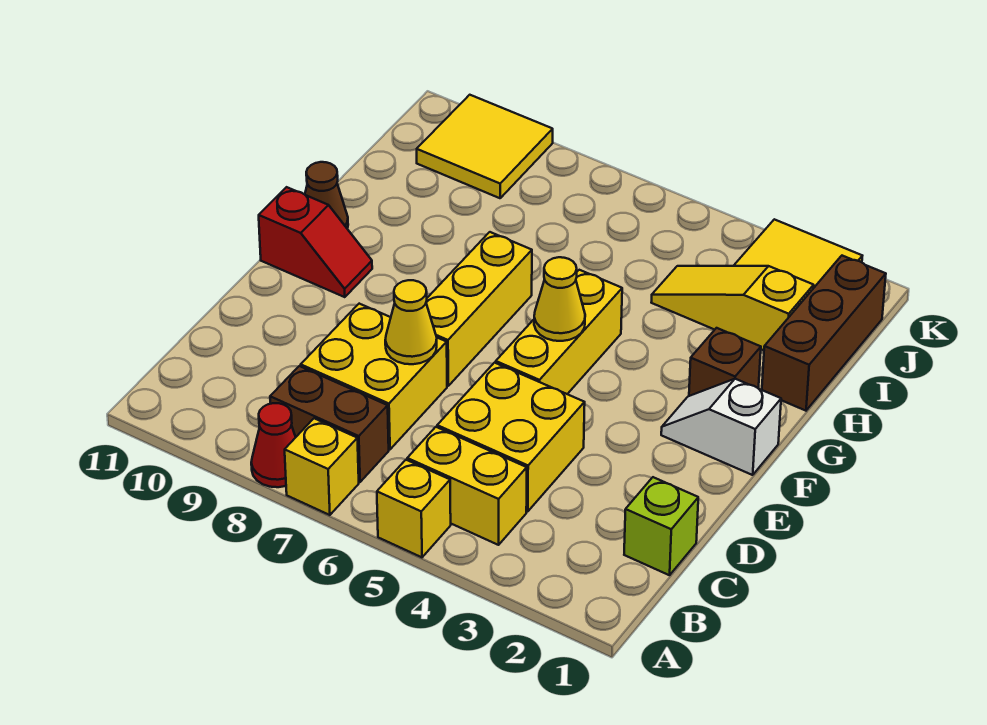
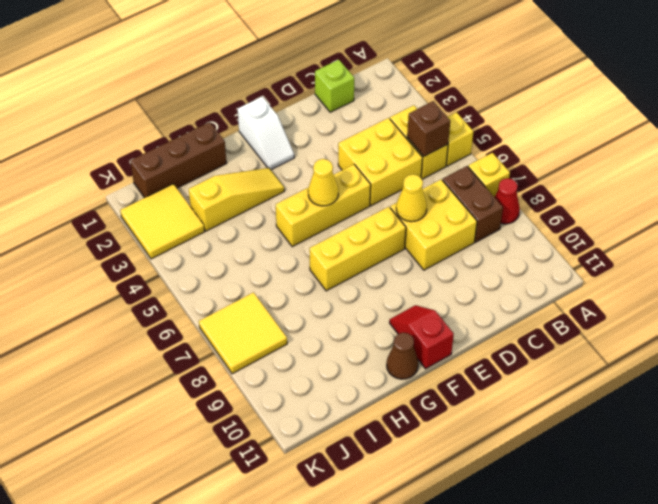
brown brick G2 level 1 -> brown brick B5 level 2
yellow slope I2:I4 level 1 top 2 -> yellow slope G3:I3 level 1 top I
yellow tile J9:K10 level 1 -> yellow tile J7:K8 level 1

